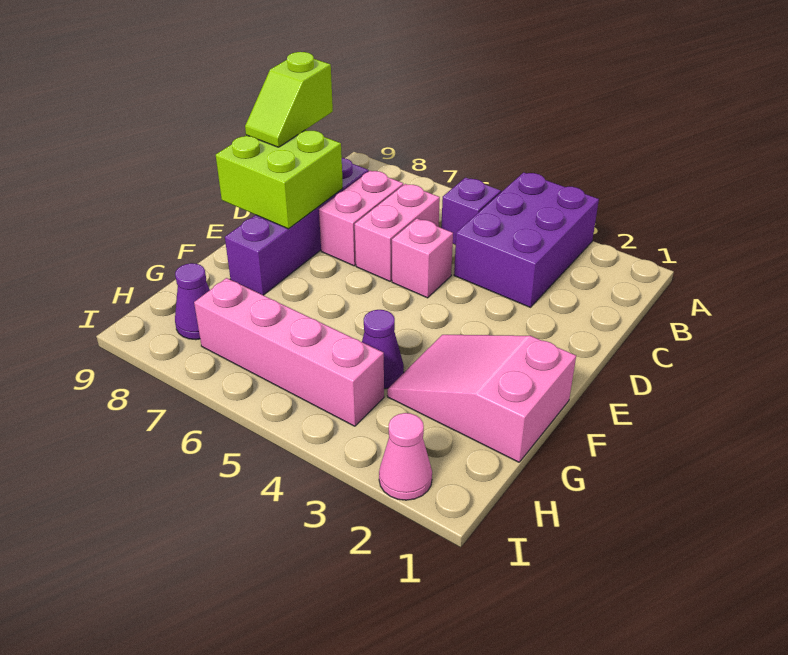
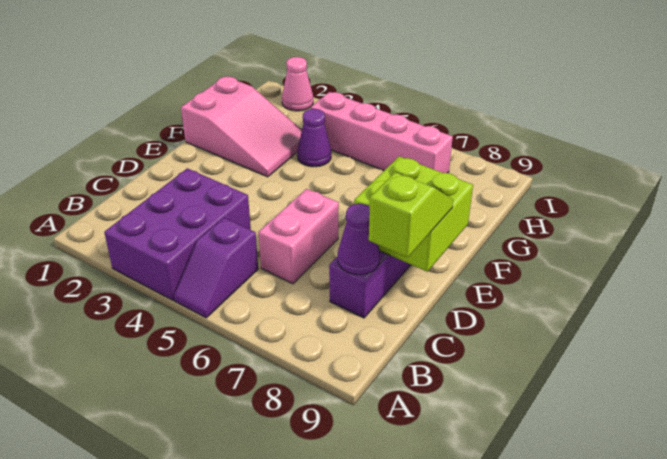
pink brick C7:D7 level 1 -> none
pink brick D5 level 1 -> none
purple cone H8 level 1 -> purple cone C8 level 2

